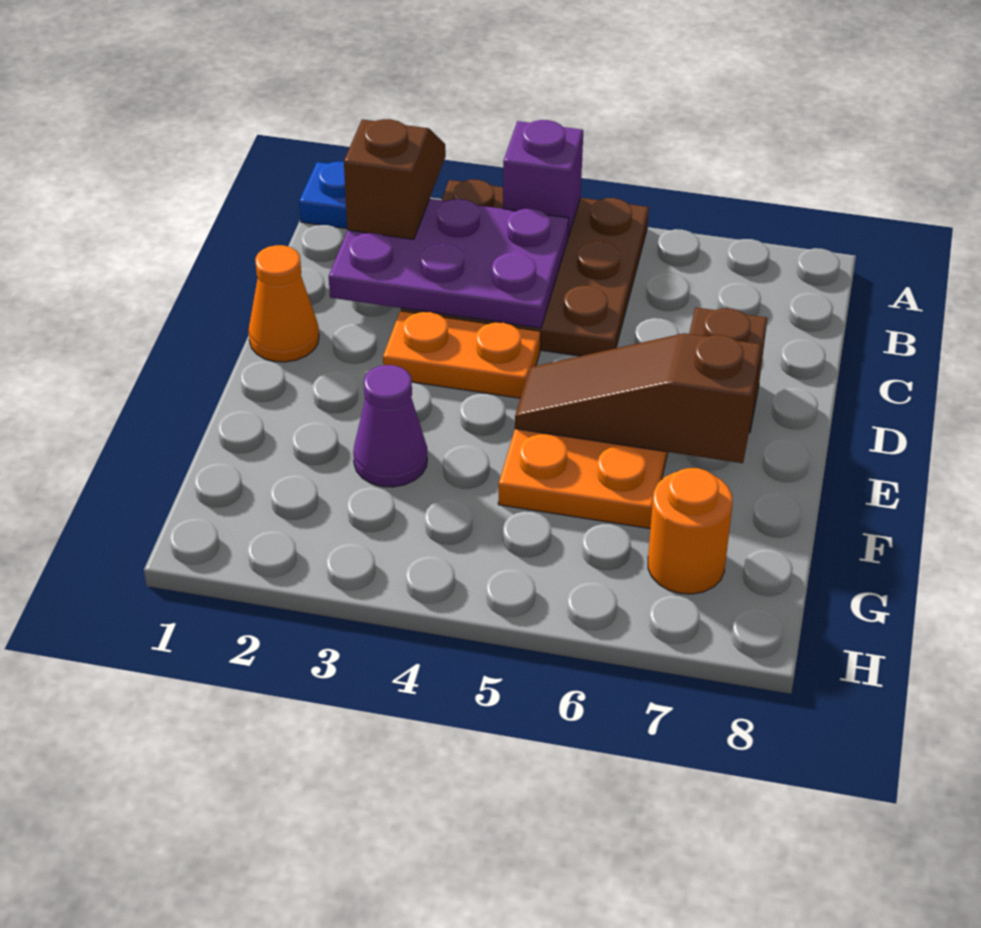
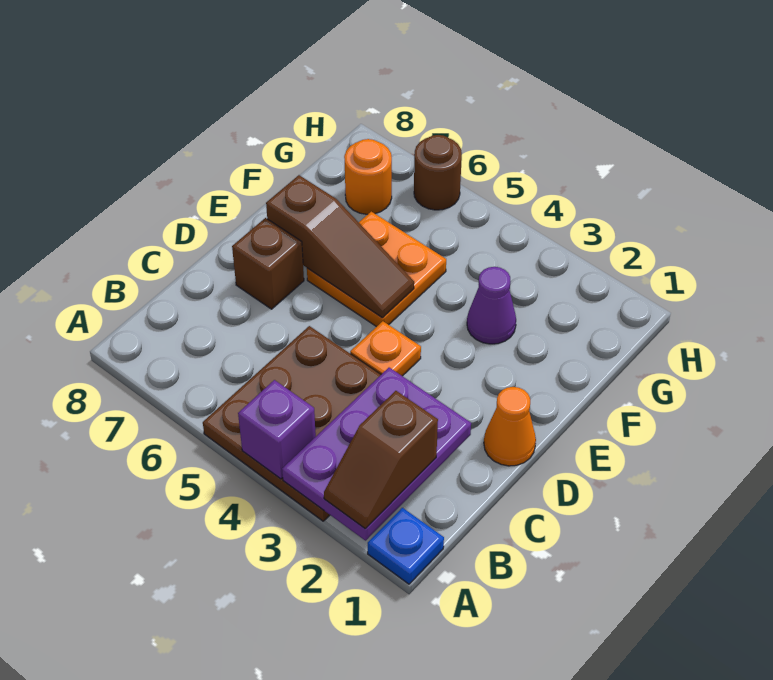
purple plate B2:C4 level 2 -> purple plate A2:C3 level 2
orange plate D3:D4 level 1 -> orange plate D4 level 1
none -> brown round brick H6 level 1

